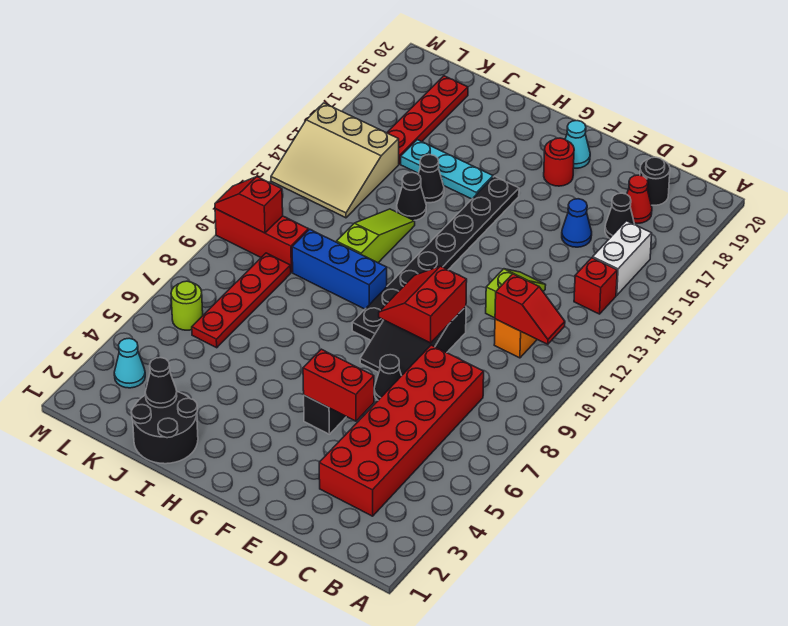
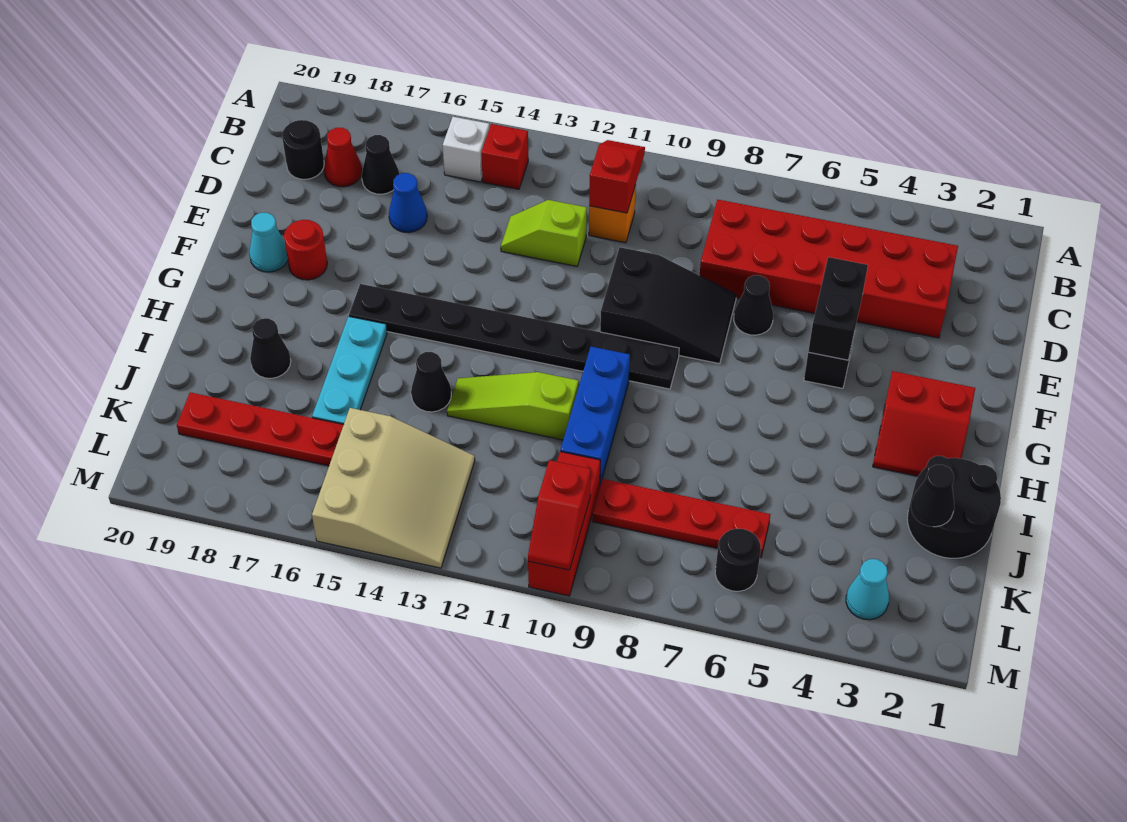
white brick B15:B16 level 1 -> white brick B15 level 1
red brick E5:F5 level 2 -> black brick E5:F5 level 2
red slope E9:F10 level 2 top E -> red slope G2:H3 level 1 top G
black cone I15 level 1 -> black cone I18 level 1
lime round brick L6 level 1 -> black round brick L6 level 1

